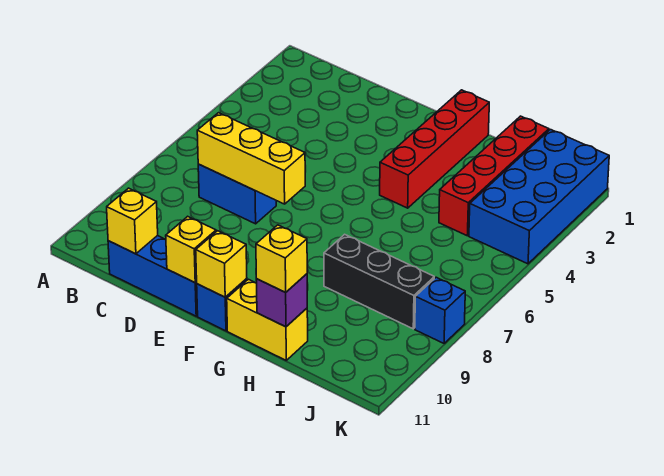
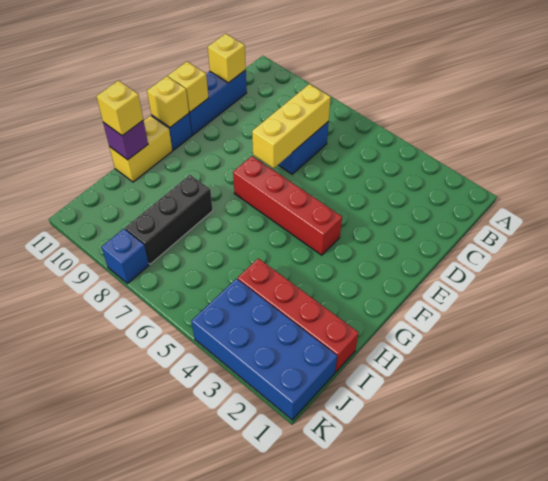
red brick G1:G4 level 1 -> red brick F4:F7 level 1

